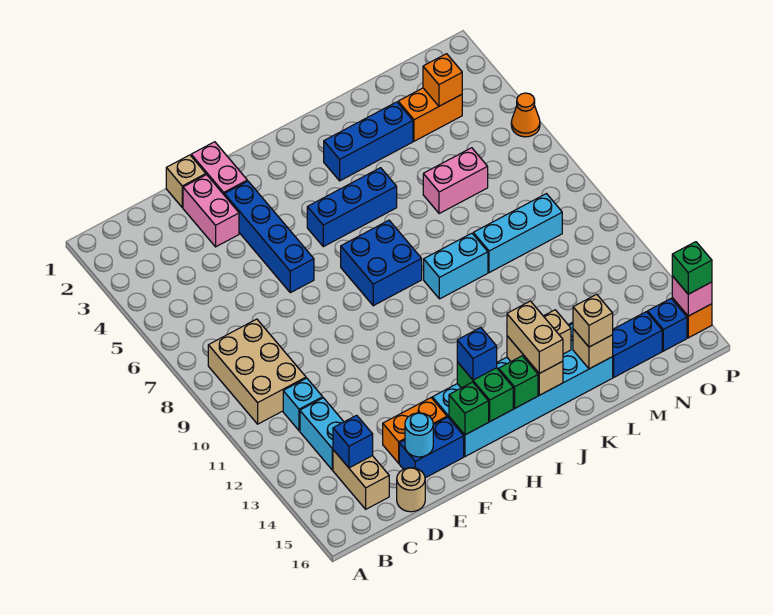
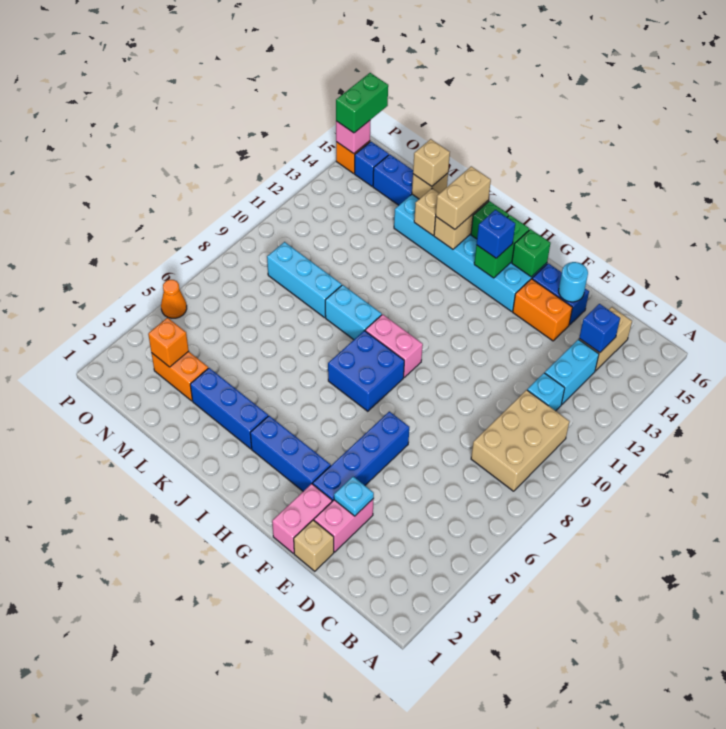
tan round brick D16 level 1 -> none
none -> cyan plate E3 level 2
blue brick H5:J5 level 1 -> blue brick G3:I3 level 1
pink brick L6:M6 level 1 -> pink brick H9:I9 level 1
green brick P15 level 3 -> green brick P15:P16 level 3

